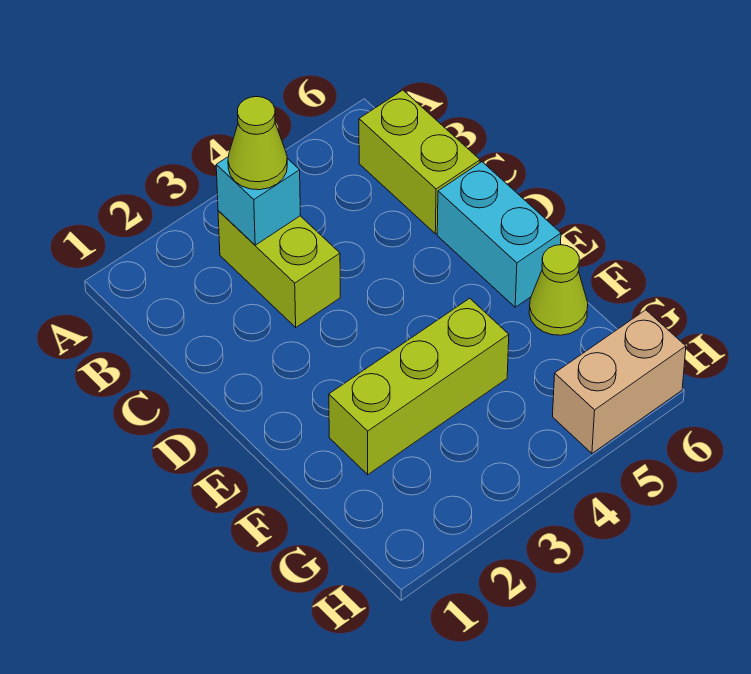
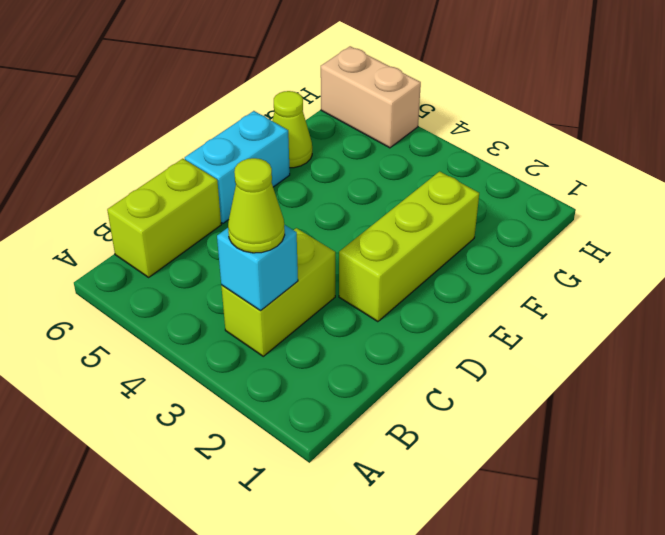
lime brick F2:F4 level 1 -> lime brick D2:F2 level 1

